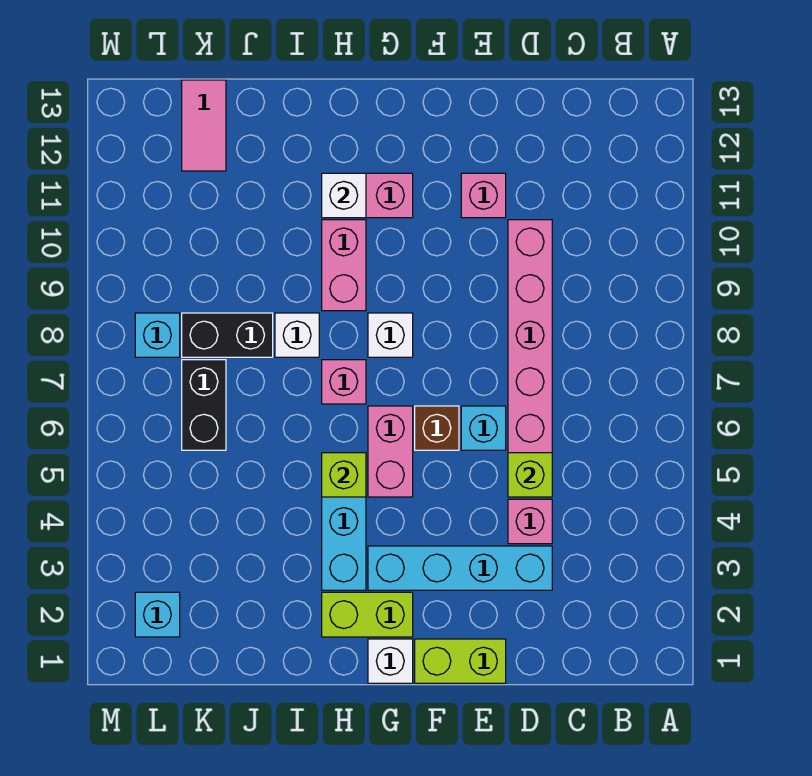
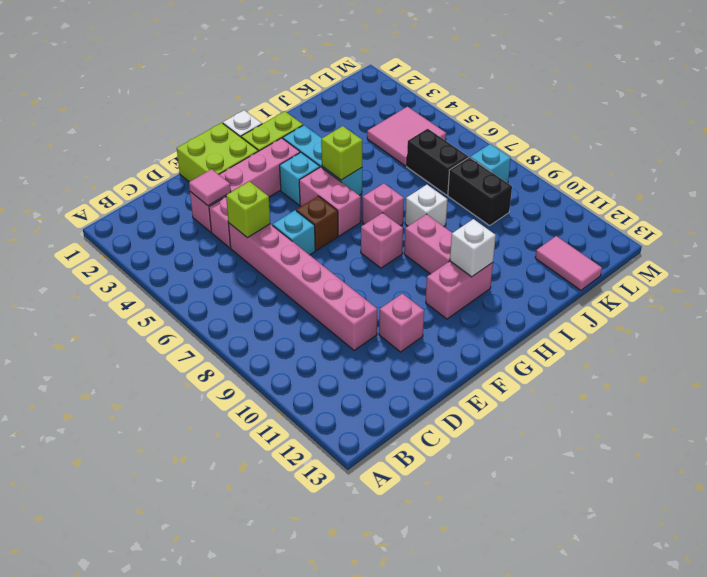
cyan brick D3:G3 level 1 -> pink brick D3:G3 level 1
none -> pink tile D3 level 2
lime brick E1:F1 level 1 -> lime brick E1:F2 level 1
white brick G8 level 1 -> pink brick G8 level 1
black brick J8:K8 level 1 -> black brick K8:K9 level 1
none -> pink tile K4:L5 level 1
cyan brick L2 level 1 -> cyan brick G4 level 1

